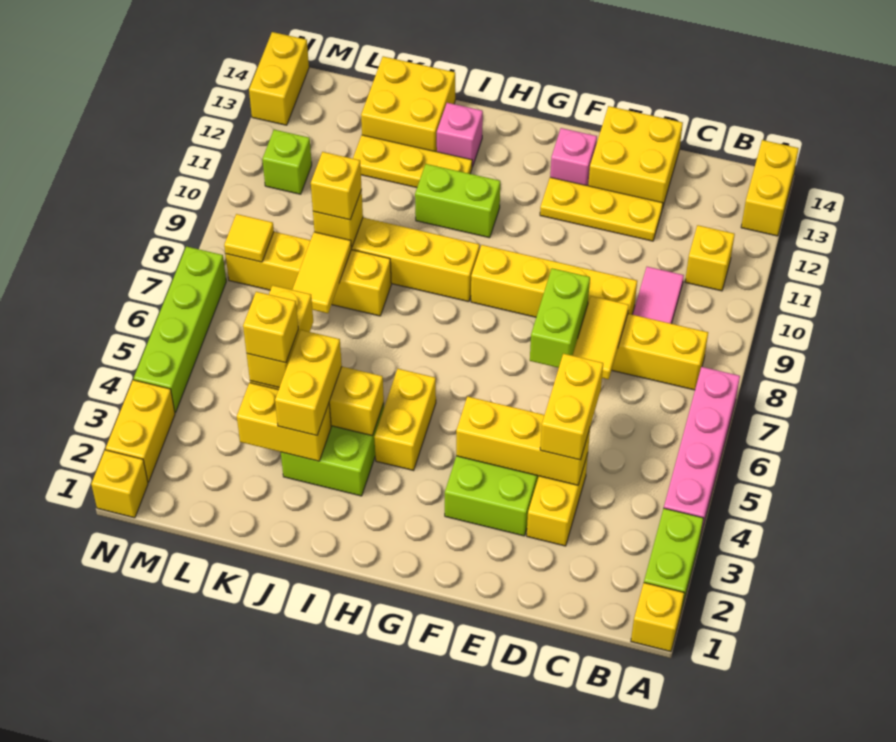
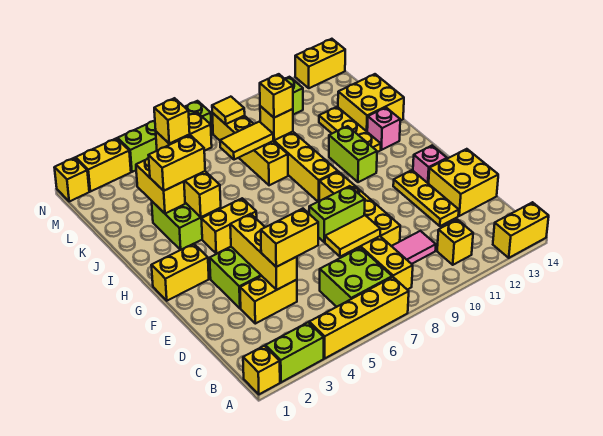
pink brick A4:A7 level 1 -> yellow brick A4:A7 level 1
none -> lime brick B6:C7 level 1
none -> yellow brick G1:G2 level 1

